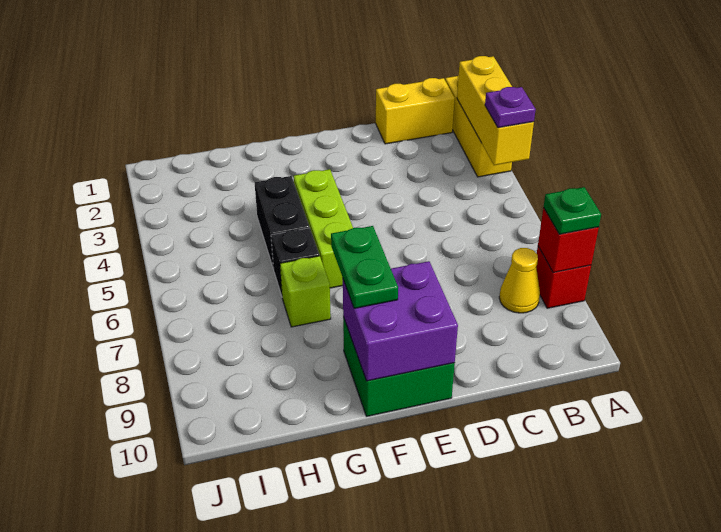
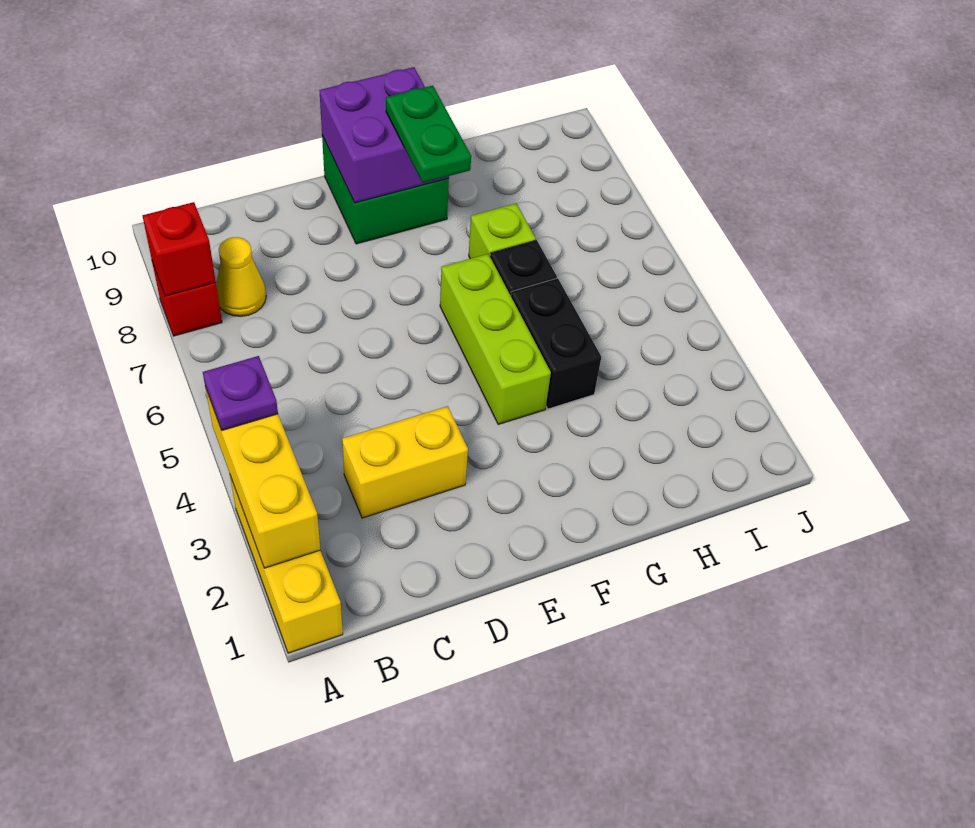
green plate A8 level 3 -> none
yellow brick B1:C1 level 1 -> yellow brick C3:D3 level 1

